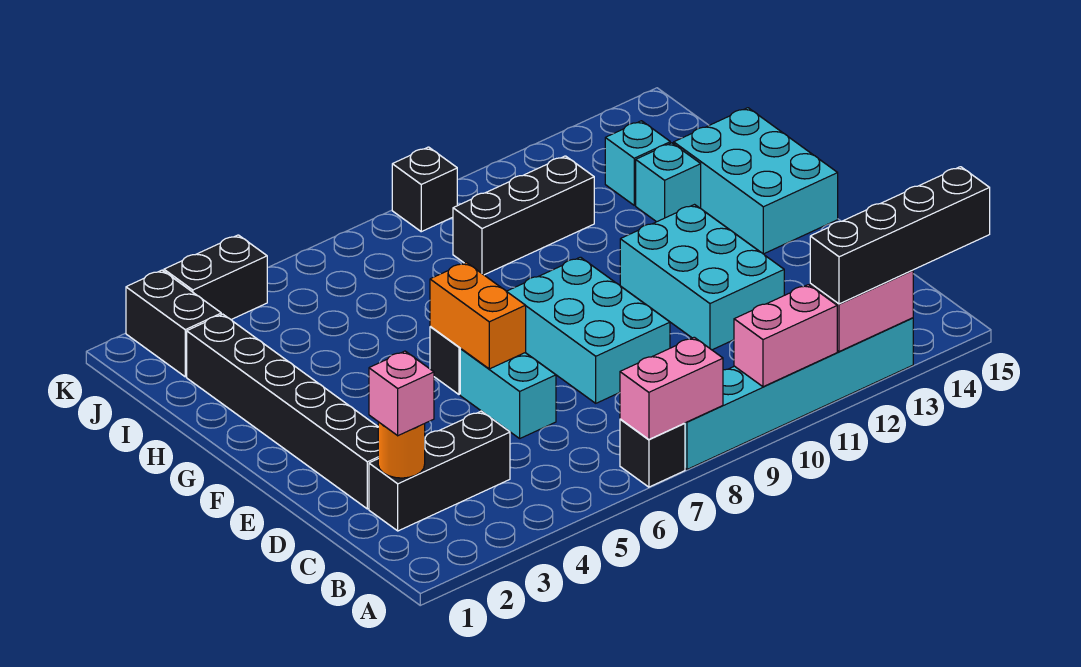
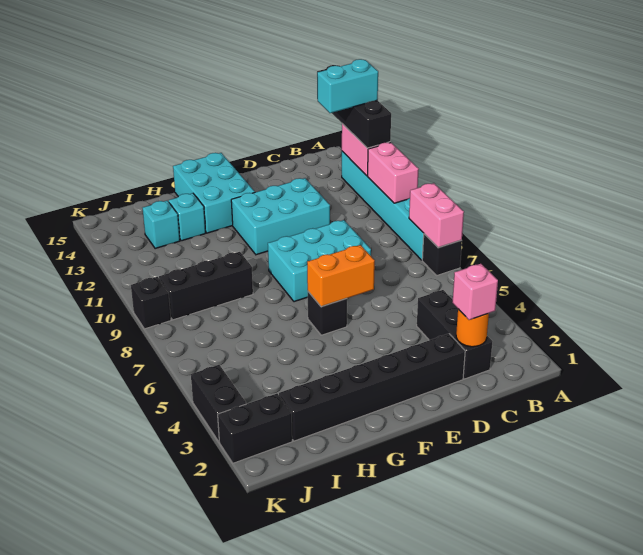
cyan brick D6:E6 level 1 -> cyan brick A13:B13 level 4
cyan brick F14:H15 level 1 -> cyan brick F13:G15 level 1
black brick I9:I11 level 1 -> black brick H9:J9 level 1

